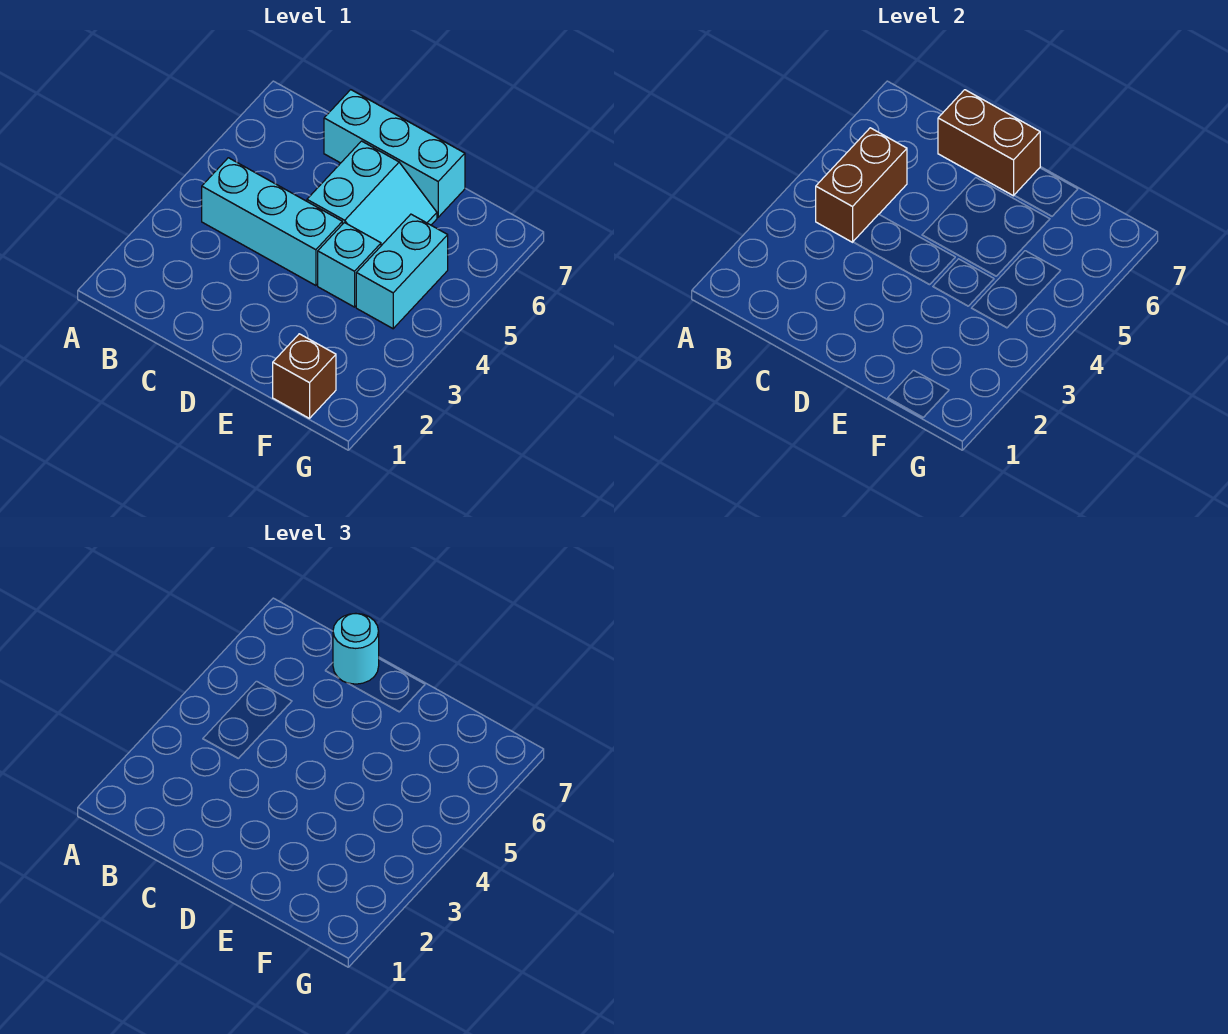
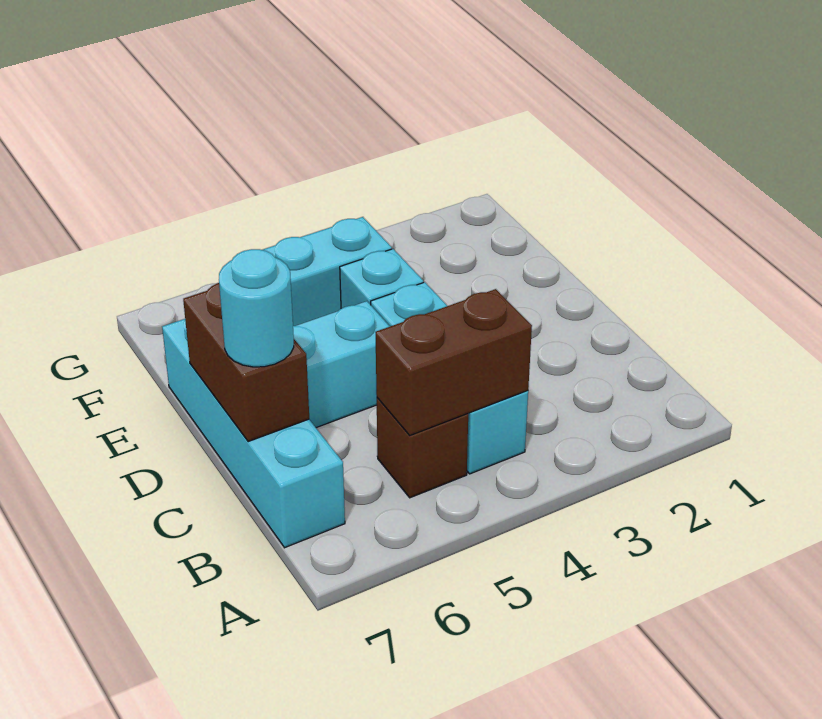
cyan brick C7:E7 level 1 -> cyan brick B7:E7 level 1
brown brick F1 level 1 -> brown brick B5 level 1

